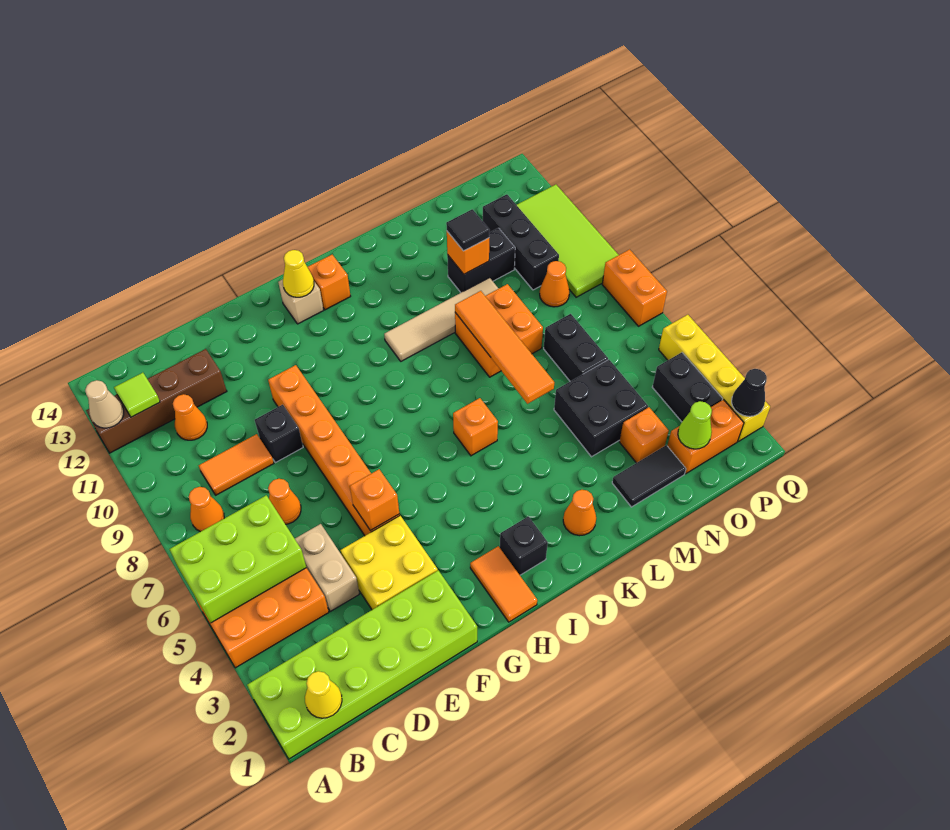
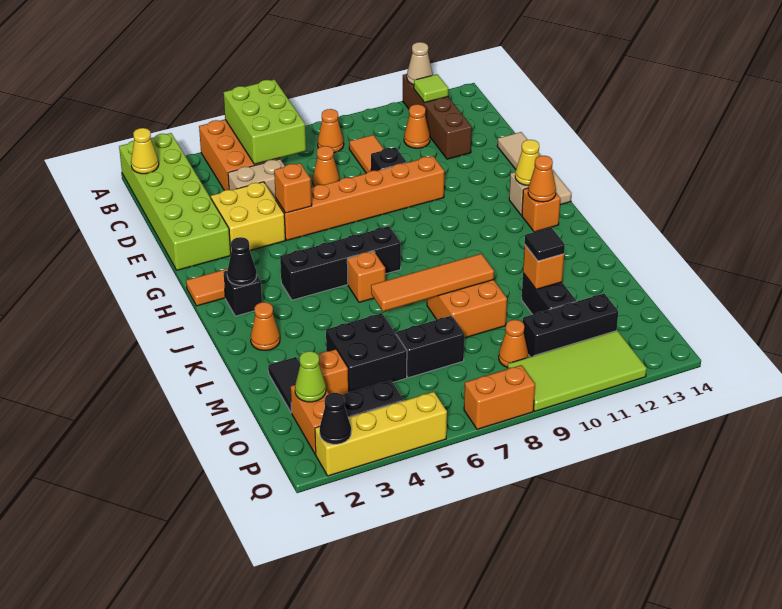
none -> black cone I2 level 2
none -> black brick I4:I7 level 1
none -> orange cone I13 level 2
tan tile J10:M10 level 1 -> tan tile E14:H14 level 1

